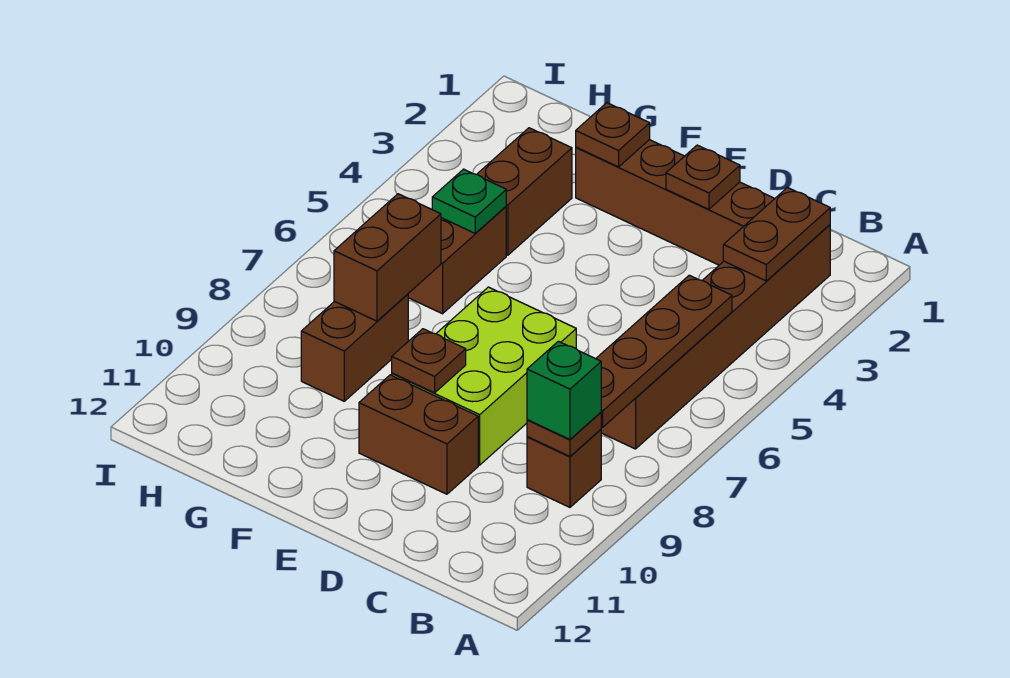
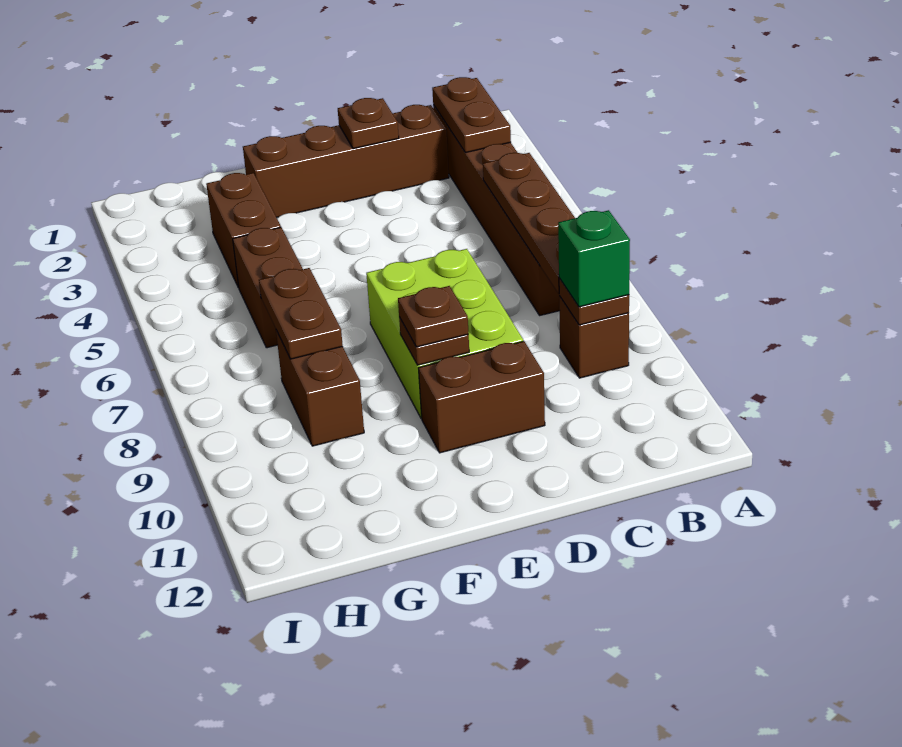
brown plate F2 level 2 -> brown plate E9 level 3
green plate G5 level 2 -> none
brown brick G7:G8 level 2 -> brown plate G7:G8 level 2

